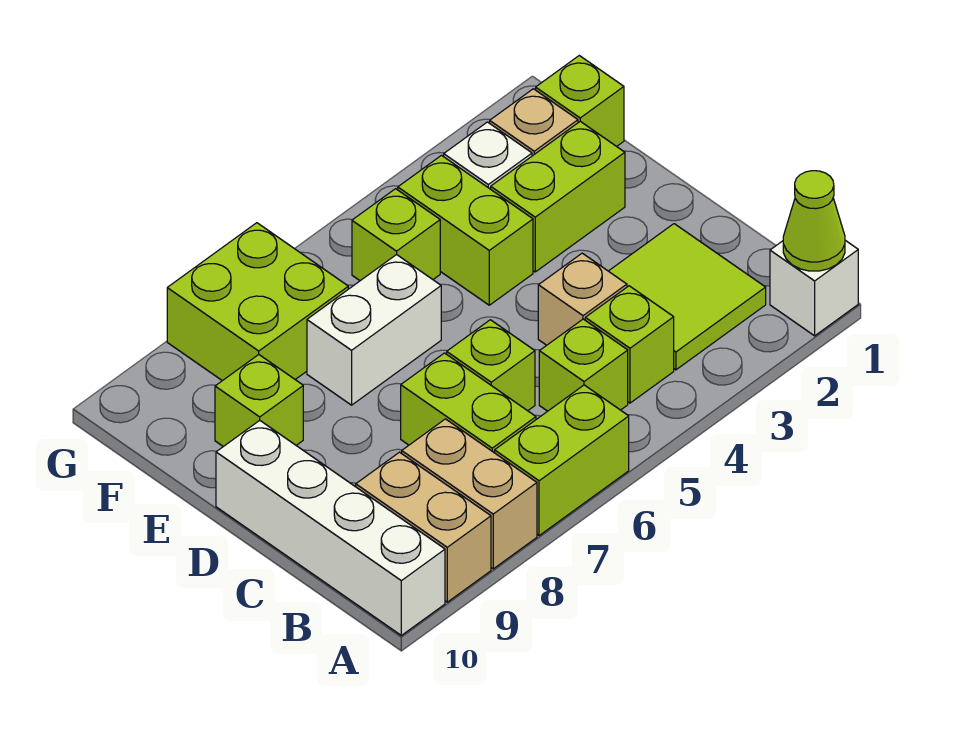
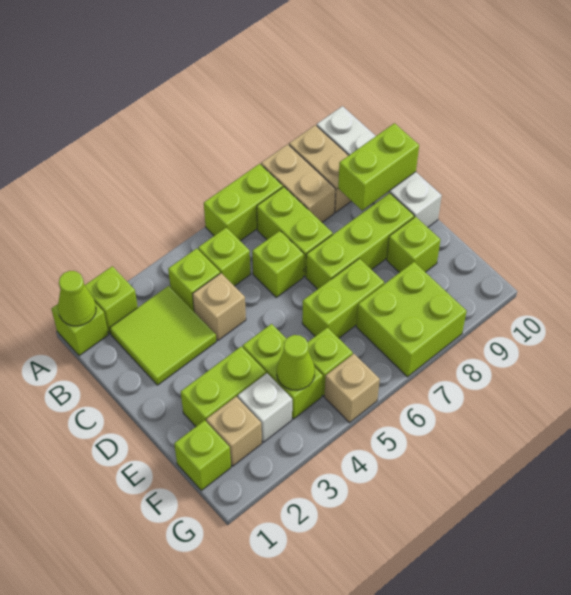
white brick A1 level 1 -> lime brick A1 level 1
none -> lime brick A2 level 1
none -> lime brick C9:C10 level 2
none -> lime brick D7:D9 level 1
white brick E6:E7 level 1 -> lime brick E6:E7 level 1
none -> lime cone F4 level 2
none -> tan brick G5 level 1

